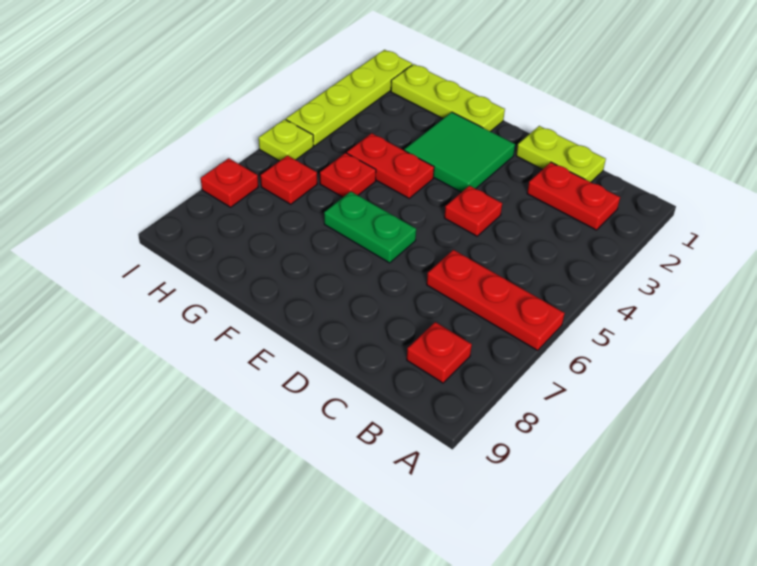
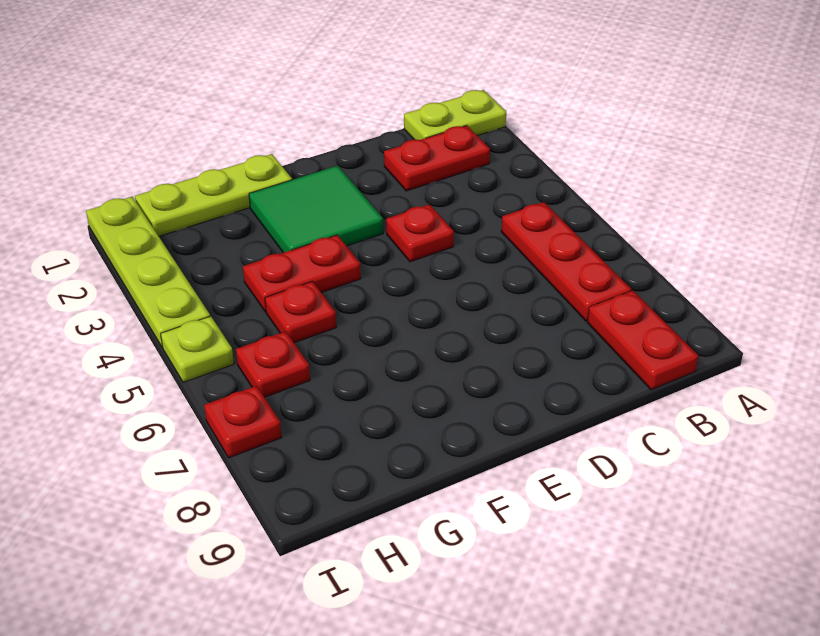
red plate A6:C6 level 1 -> red plate B5:B7 level 1
red plate B8 level 1 -> red plate B8:B9 level 1
lime plate C1:D1 level 1 -> lime plate A1:B1 level 1
green plate E6:F6 level 1 -> none

